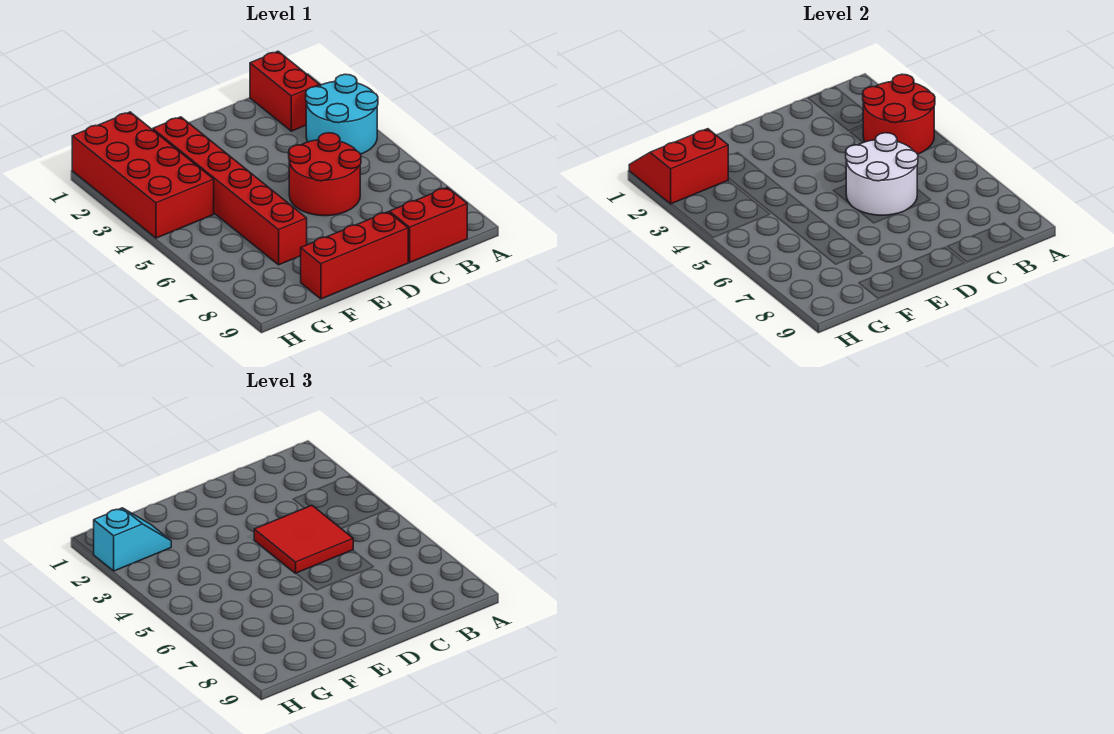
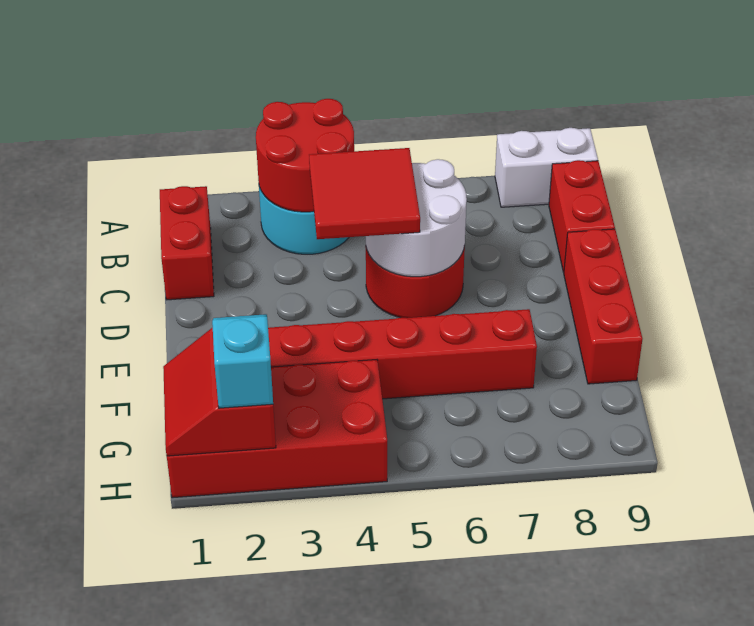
none -> white brick A8:A9 level 1
red brick B1:B2 level 1 -> red brick B1:C1 level 1

